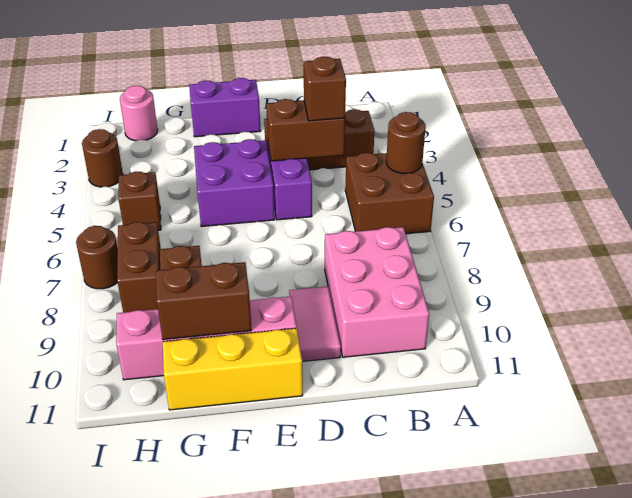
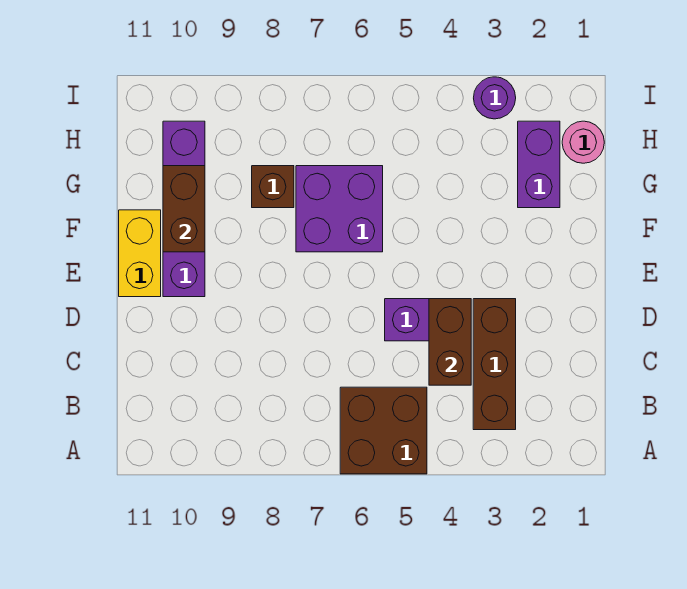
brown round brick A5 level 2 -> none
pink brick B8:C10 level 1 -> none
brown brick C4 level 3 -> none
pink tile D9:D10 level 1 -> none
purple brick E1:F1 level 1 -> purple brick G2:H2 level 1
purple brick E4:F5 level 1 -> purple brick F6:G7 level 1
pink brick E10:H10 level 1 -> purple brick E10:H10 level 1
yellow brick E11:G11 level 1 -> yellow brick E11:F11 level 1
brown brick H5 level 1 -> none
brown brick H7:H8 level 1 -> none
brown round brick I3 level 1 -> purple round brick I3 level 1
brown round brick I7 level 1 -> none

